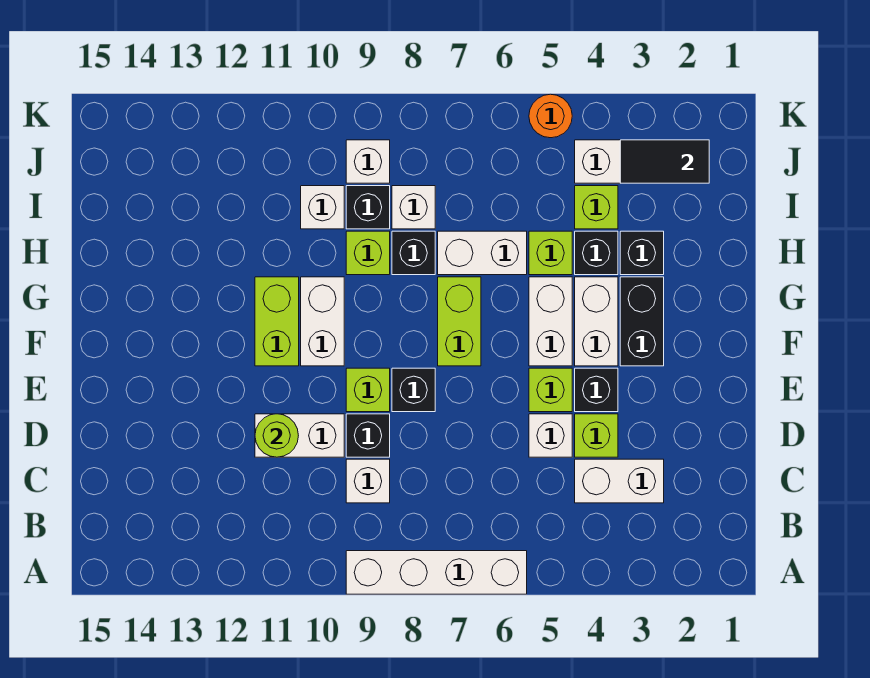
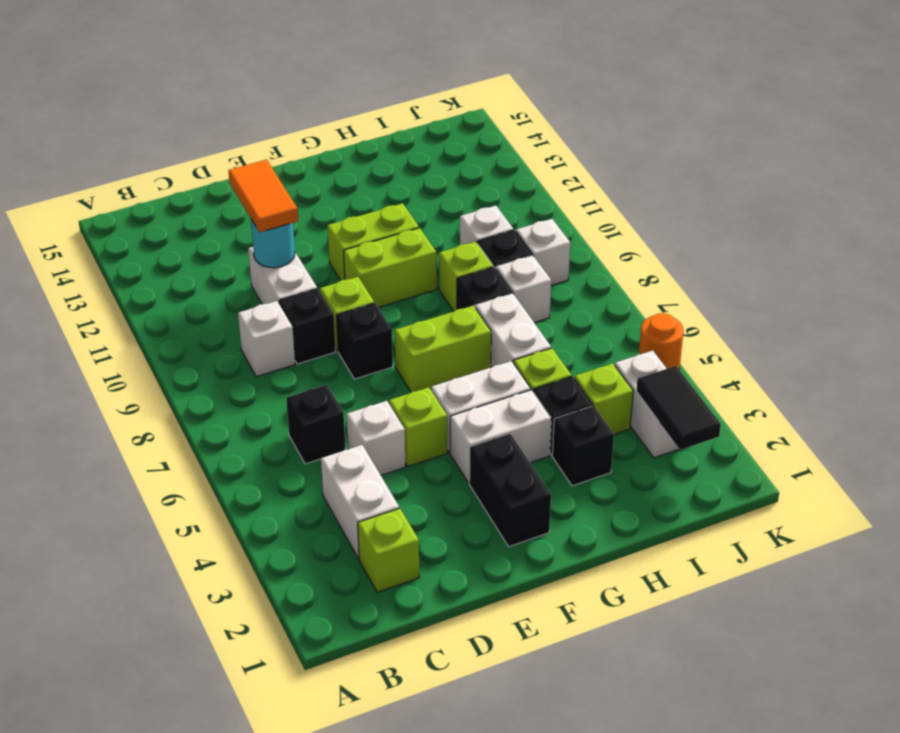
white brick A6:A9 level 1 -> none
lime brick D4 level 1 -> lime brick C2 level 1
lime round brick D11 level 2 -> cyan round brick D11 level 2
none -> orange tile D11:D12 level 3
black brick E4 level 1 -> black brick C6 level 1
black brick F3:G3 level 1 -> black brick F2:F3 level 1
white brick F10:G10 level 1 -> lime brick F10:G10 level 1

